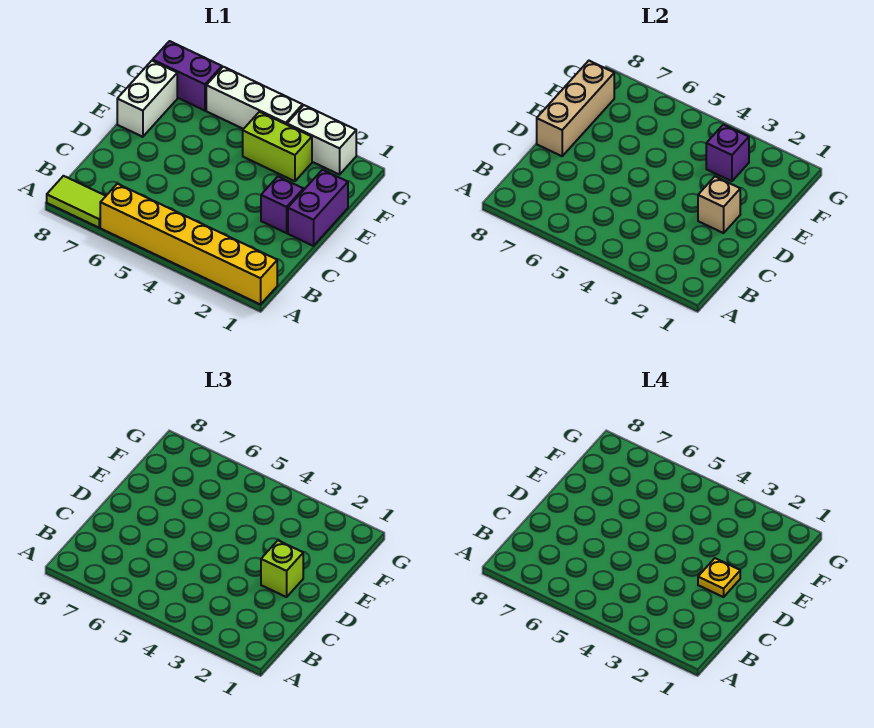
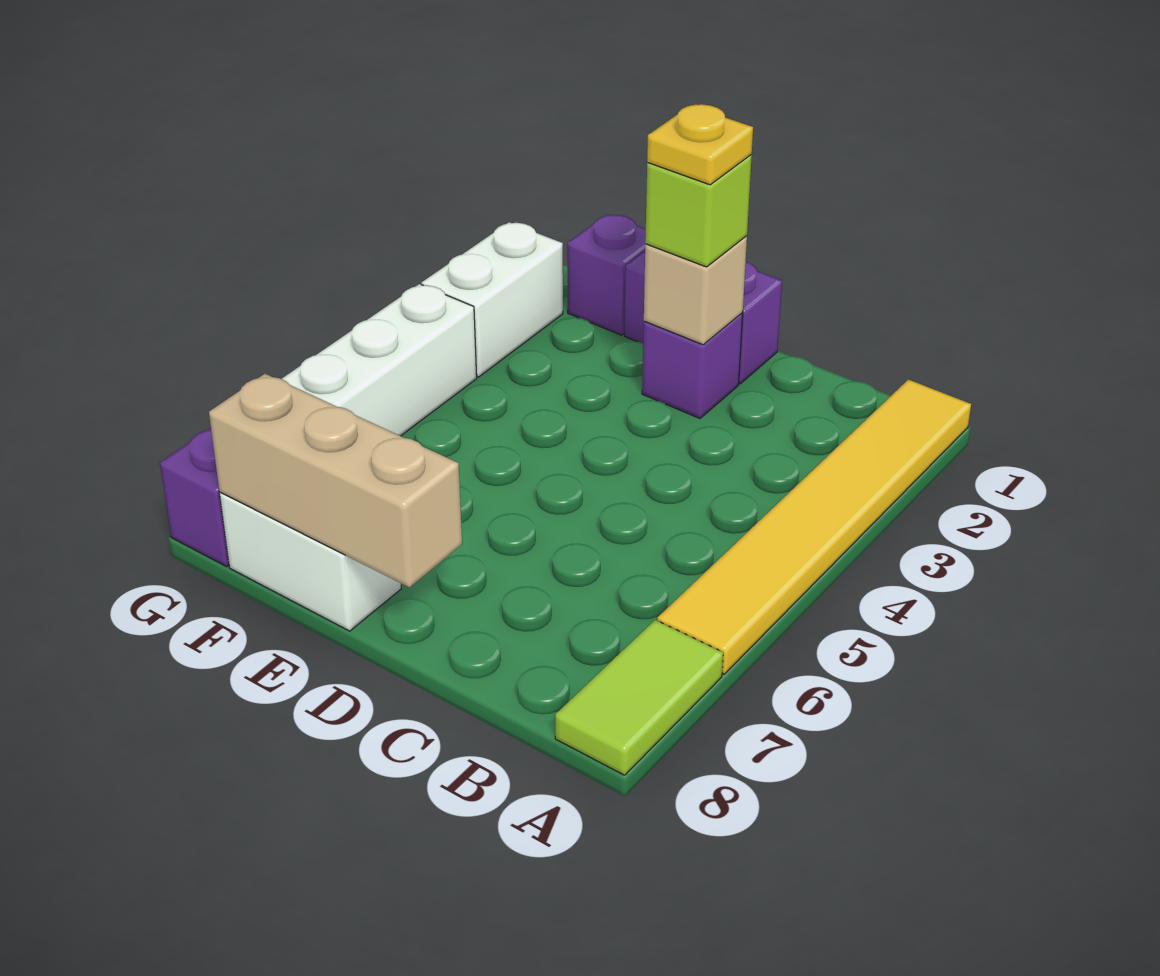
yellow brick A1:A6 level 1 -> yellow tile A1:A6 level 1
lime brick F3:F4 level 1 -> none
purple brick F3 level 2 -> purple brick F1 level 1

